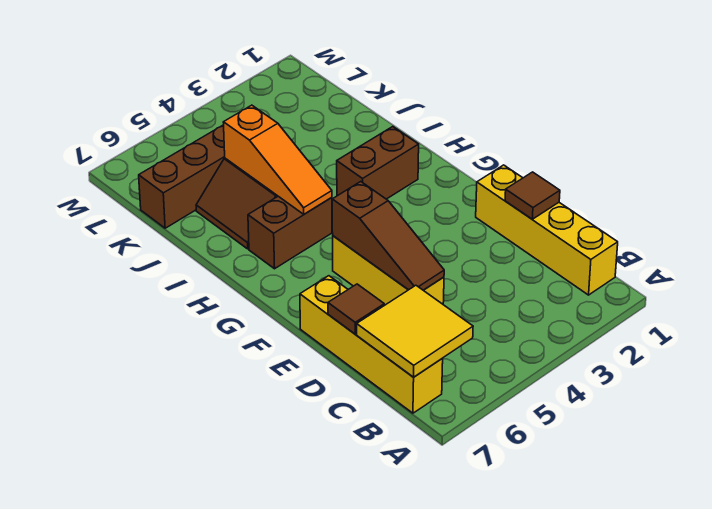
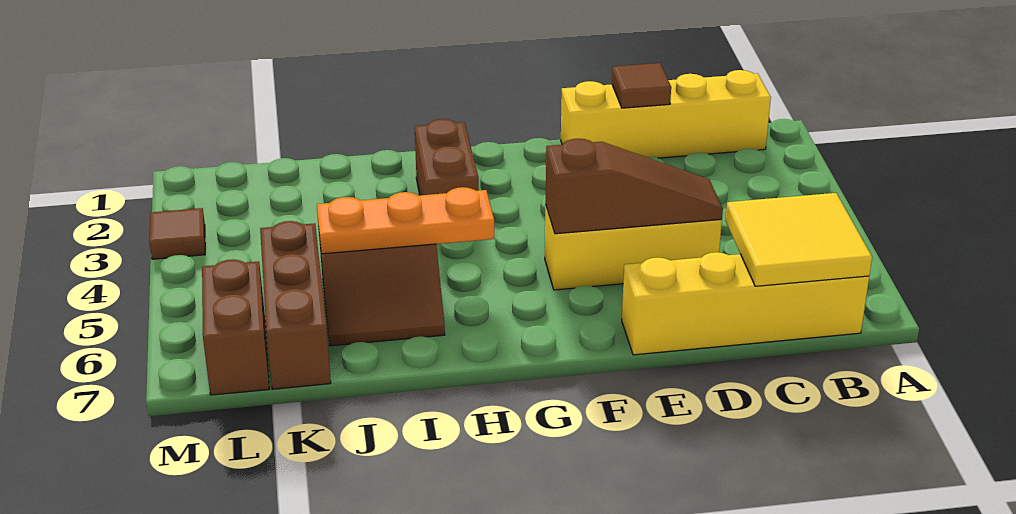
brown tile D7 level 2 -> brown tile M3 level 1
brown brick H5:H6 level 1 -> brown brick L6:L7 level 1
orange slope H5:J5 level 2 top J -> orange plate H5:J5 level 2

